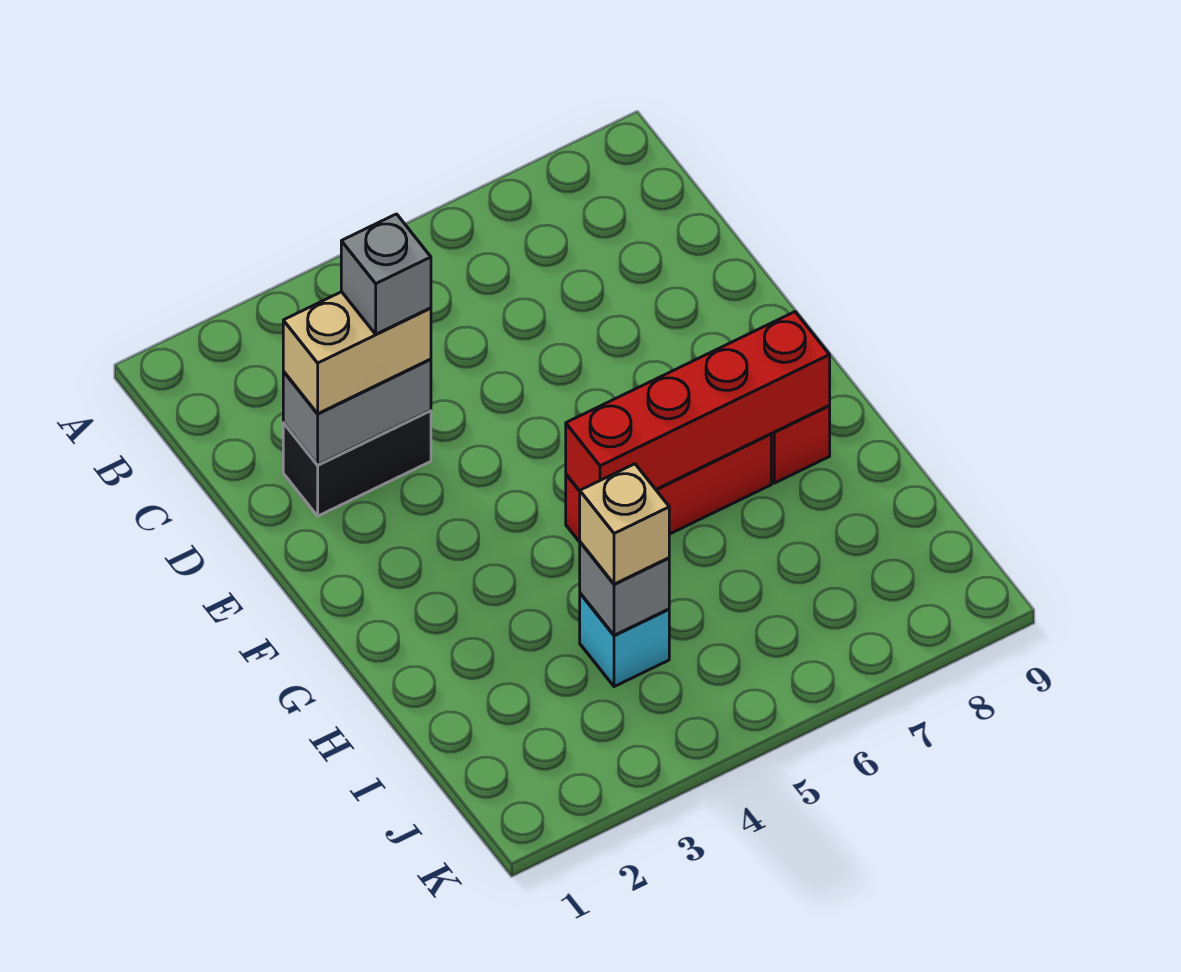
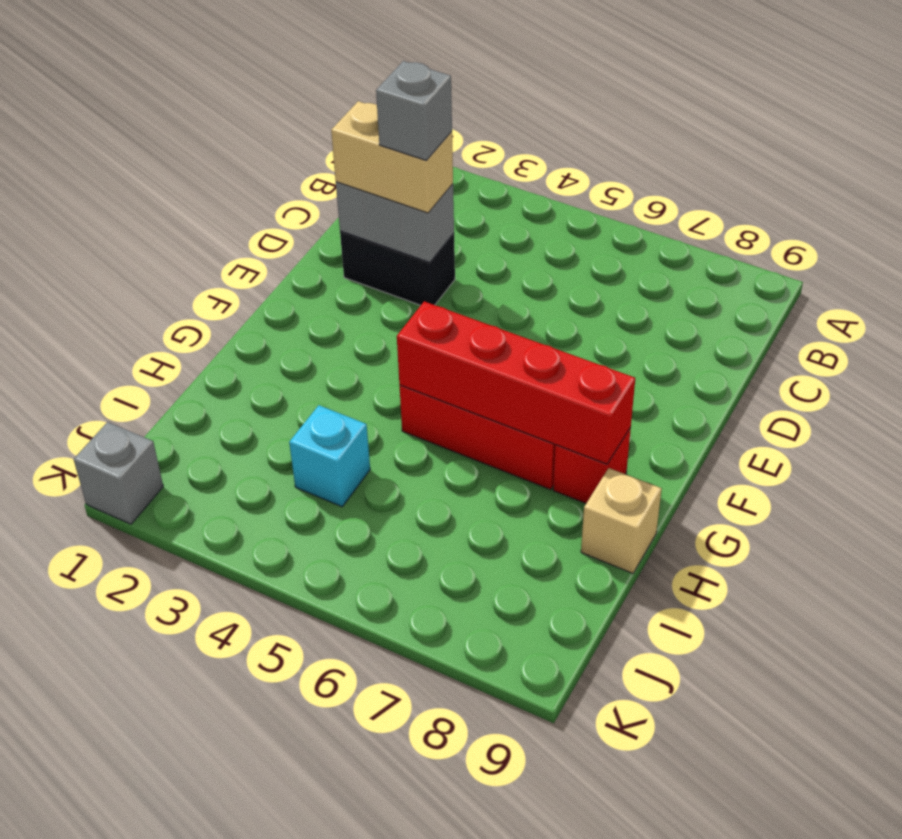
grey brick I4 level 2 -> grey brick K1 level 1
tan brick I4 level 3 -> tan brick H9 level 1

